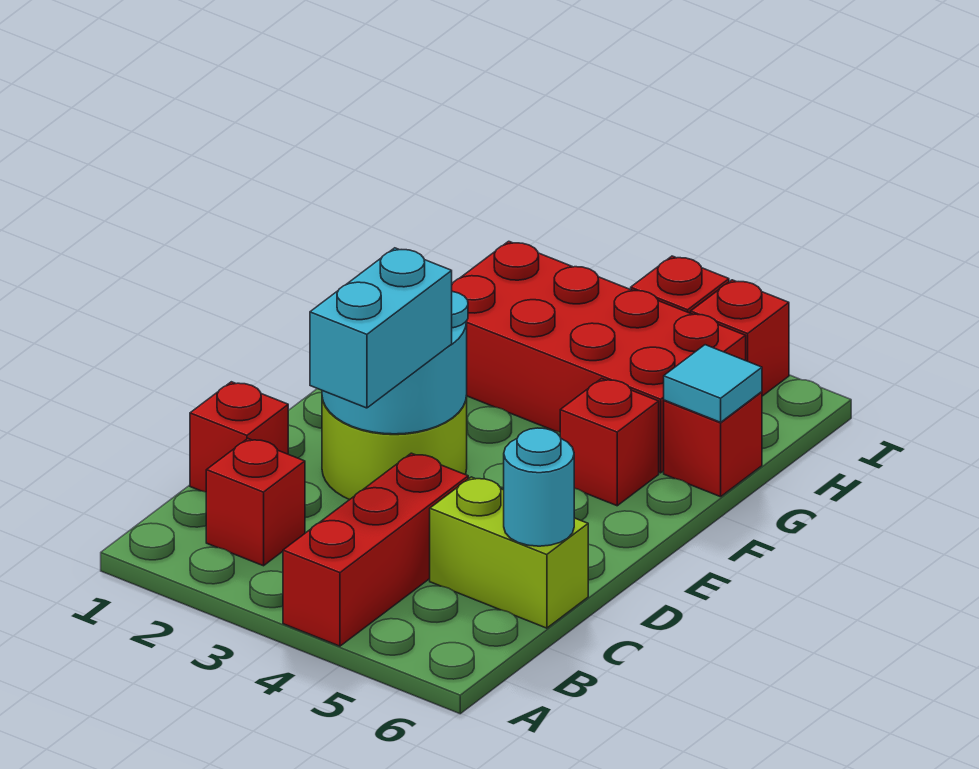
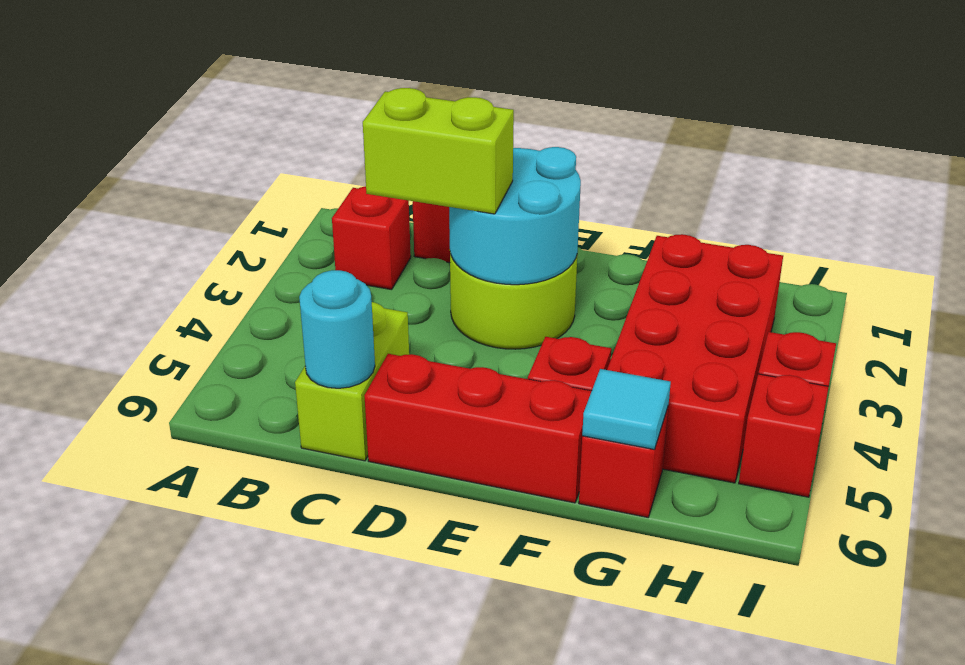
red brick A4:C4 level 1 -> red brick D6:F6 level 1
cyan brick C3:D3 level 3 -> lime brick C3:D3 level 3

